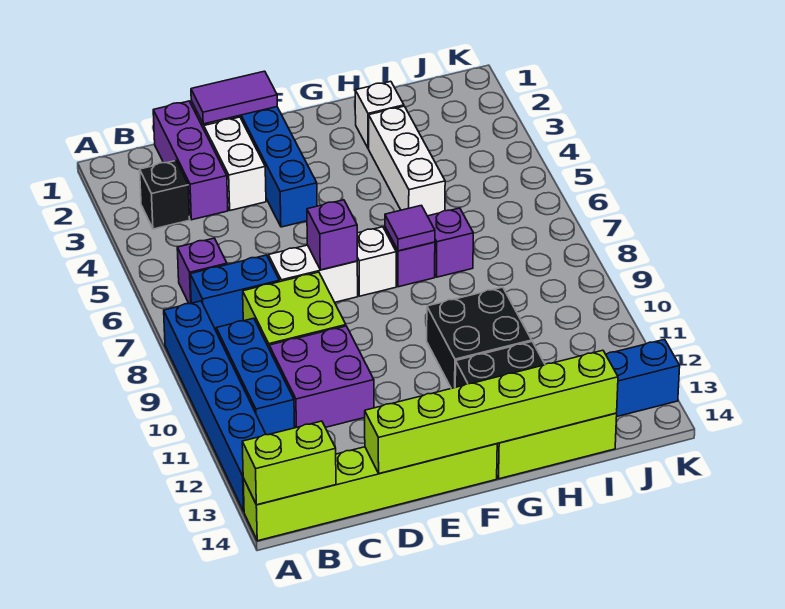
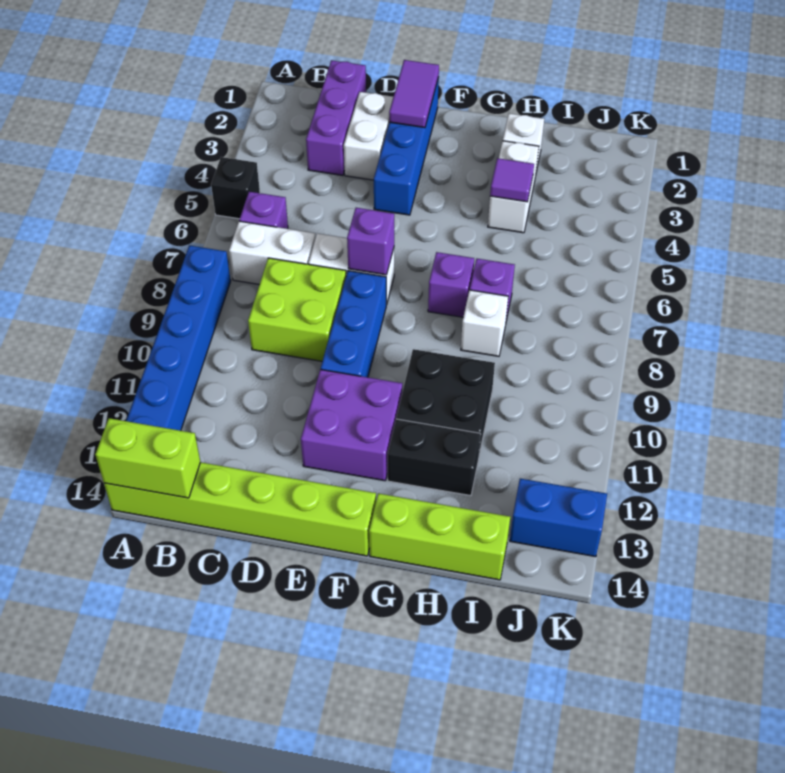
black brick B3 level 1 -> black brick A5 level 1
blue brick B7:C7 level 1 -> white brick B7:C7 level 1
blue brick B9:B11 level 1 -> blue brick E8:E10 level 1
purple brick C10:D11 level 1 -> purple brick E11:F12 level 1
purple tile D1:E1 level 2 -> purple tile E1:E2 level 2
lime brick D14:I14 level 2 -> none
white brick F7 level 1 -> white brick H8 level 1
purple tile G7 level 2 -> purple tile H4 level 2
white brick H3:H5 level 1 -> white brick H3:H4 level 1

